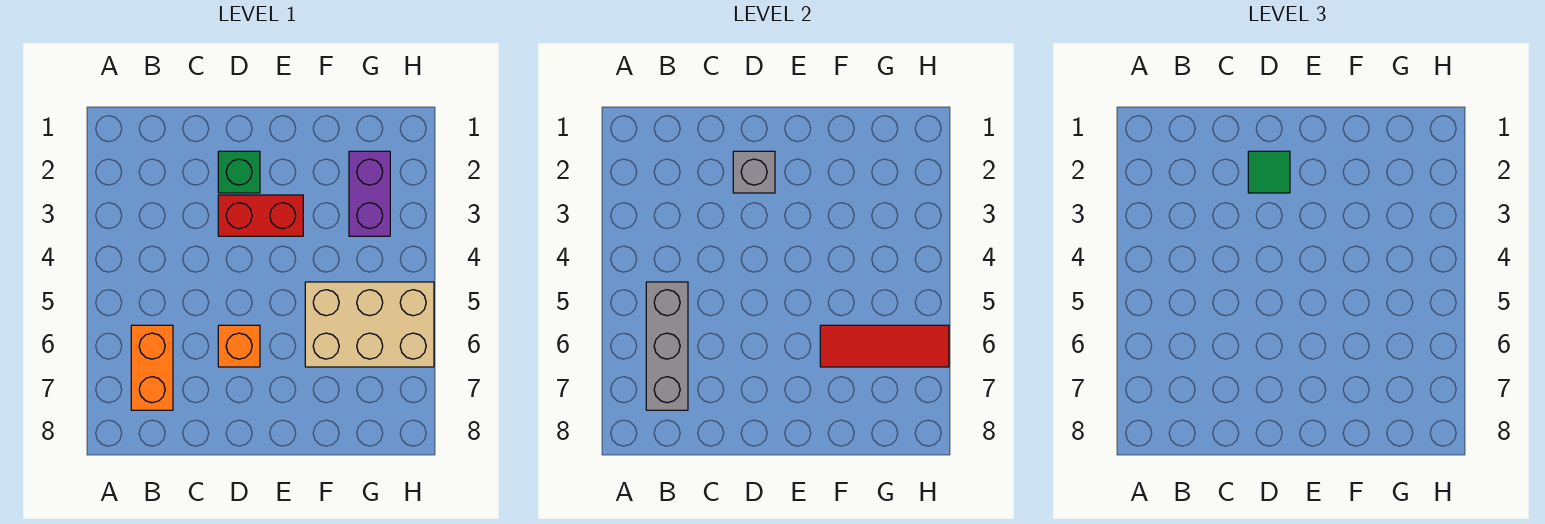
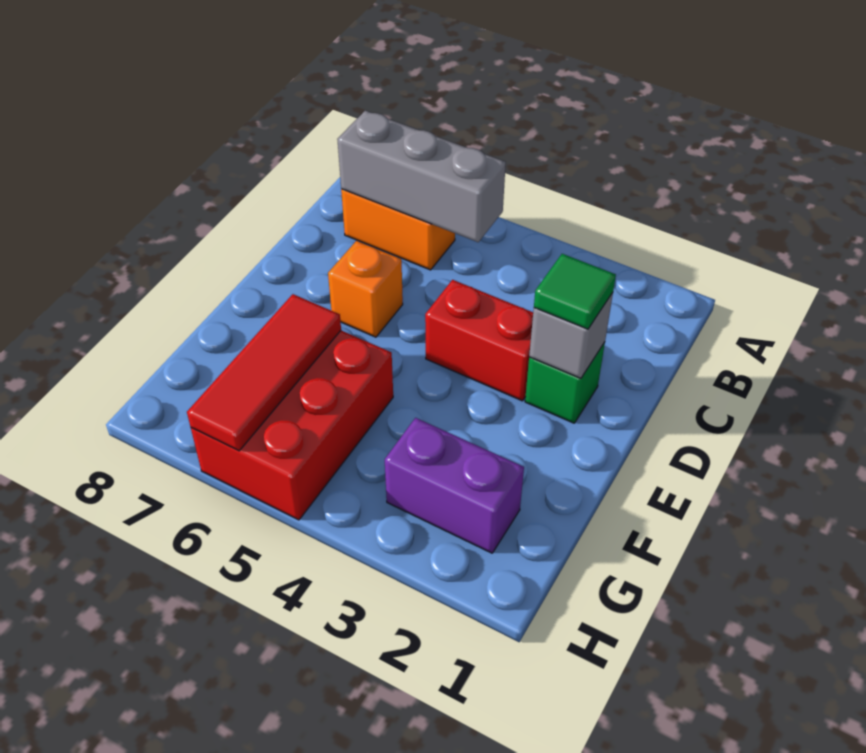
red brick D3:E3 level 1 -> red brick D3:D4 level 1
tan brick F5:H6 level 1 -> red brick F5:H6 level 1

